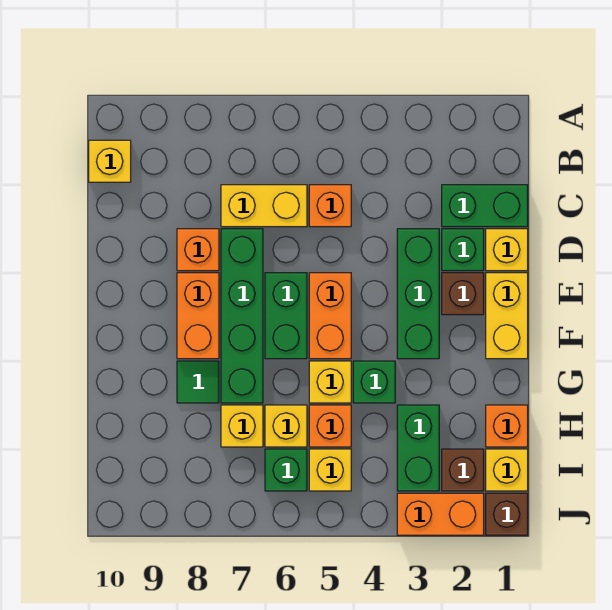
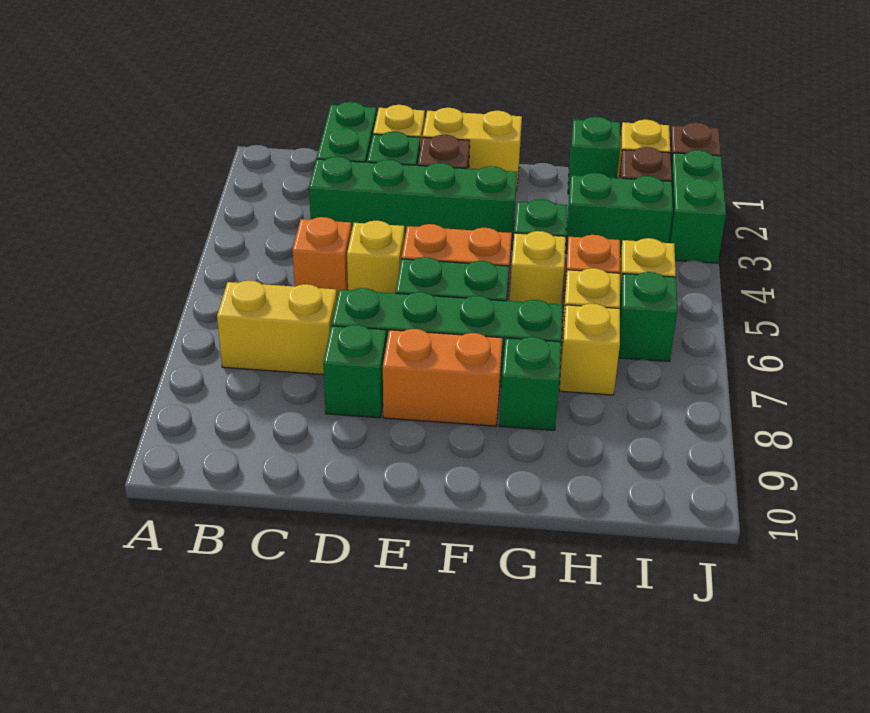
yellow brick B10 level 1 -> yellow brick D5 level 1
yellow brick C6:C7 level 1 -> yellow brick B7:C7 level 1
green brick D3:F3 level 1 -> green brick C3:F3 level 1
orange brick D8 level 1 -> green brick D8 level 1
green tile G8 level 1 -> green brick G8 level 1
orange brick H1 level 1 -> green brick H1 level 1
orange brick J2:J3 level 1 -> green brick J2:J3 level 1

